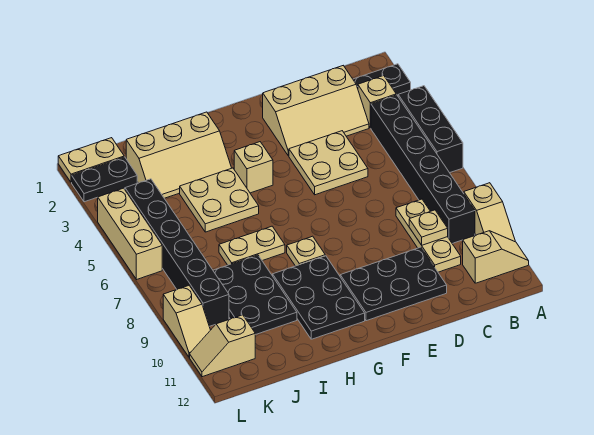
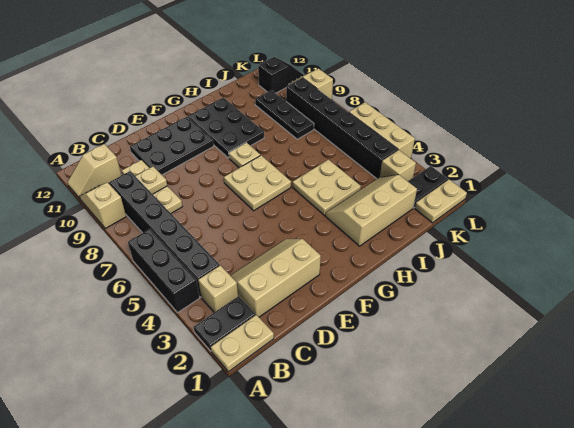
tan plate D4:E5 level 1 -> tan plate F6:G7 level 1
tan brick G4 level 1 -> tan brick K3 level 1
tan plate H7:I7 level 1 -> tan plate A1:B1 level 1
black plate I8:J10 level 1 -> black plate J8:J10 level 1
tan slope K11:L11 level 1 top K -> black slope K11:L11 level 1 top K

